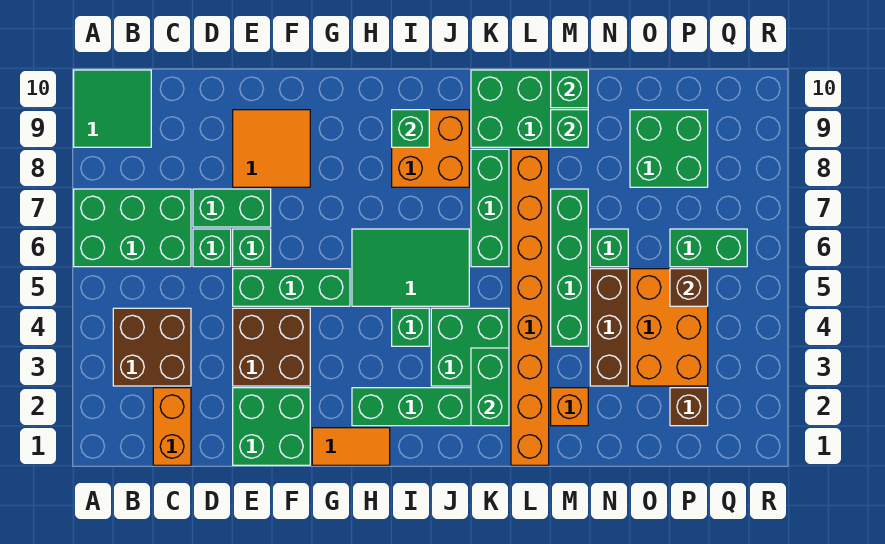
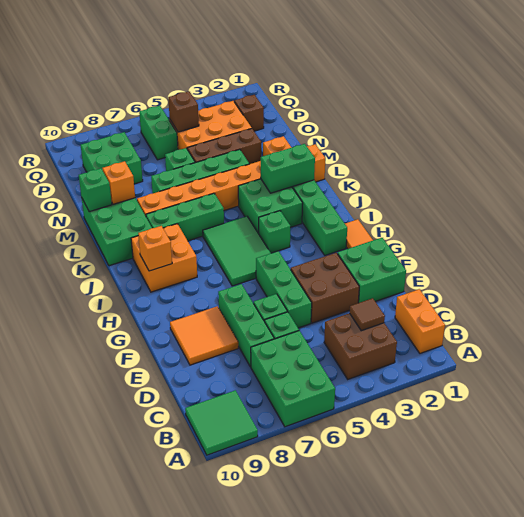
orange brick C1:C2 level 1 -> orange brick B1:C1 level 1
none -> brown tile C3 level 2
green brick D7:E7 level 1 -> green brick D7:F7 level 1
green brick I9 level 2 -> orange brick I9 level 2
green brick M9 level 2 -> orange brick M9 level 2

